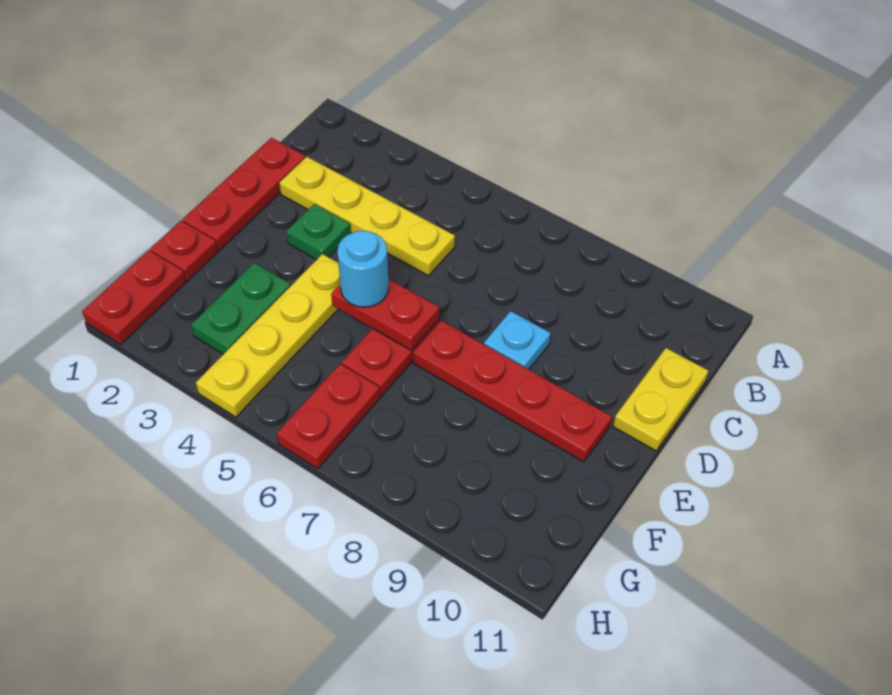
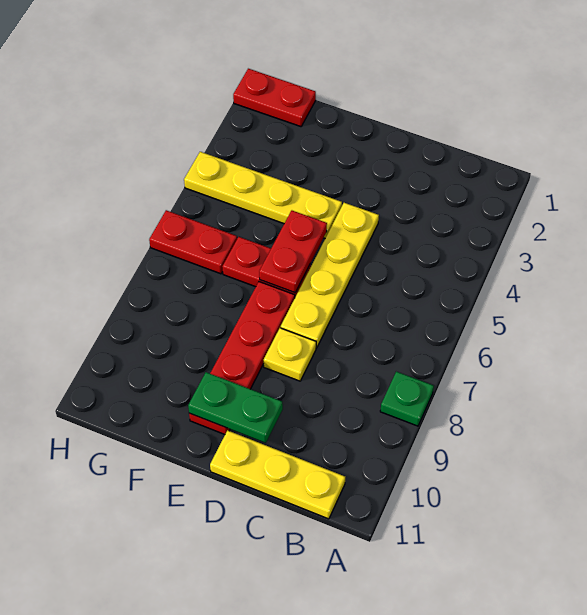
red plate C1:E1 level 1 -> none
yellow plate C2:C5 level 1 -> yellow plate D4:D7 level 1
yellow plate C11:D11 level 1 -> yellow plate B11:D11 level 1
green plate D3 level 1 -> green plate A8 level 1
cyan plate D8 level 1 -> yellow plate D8 level 1
cyan round brick E5 level 3 -> none
red plate F1 level 1 -> none
green plate F3:G3 level 1 -> green plate D10:E10 level 2

